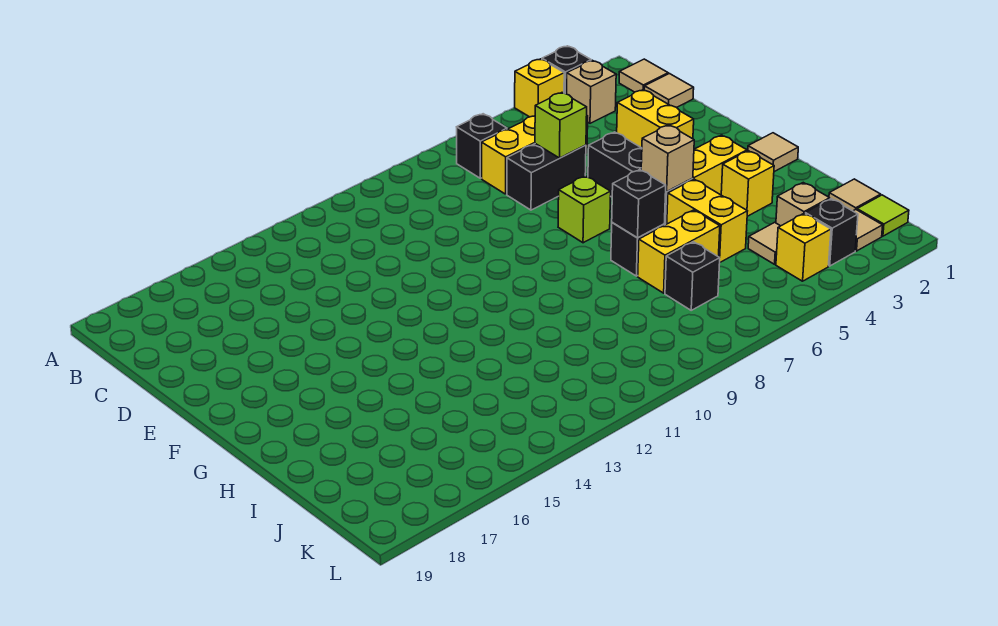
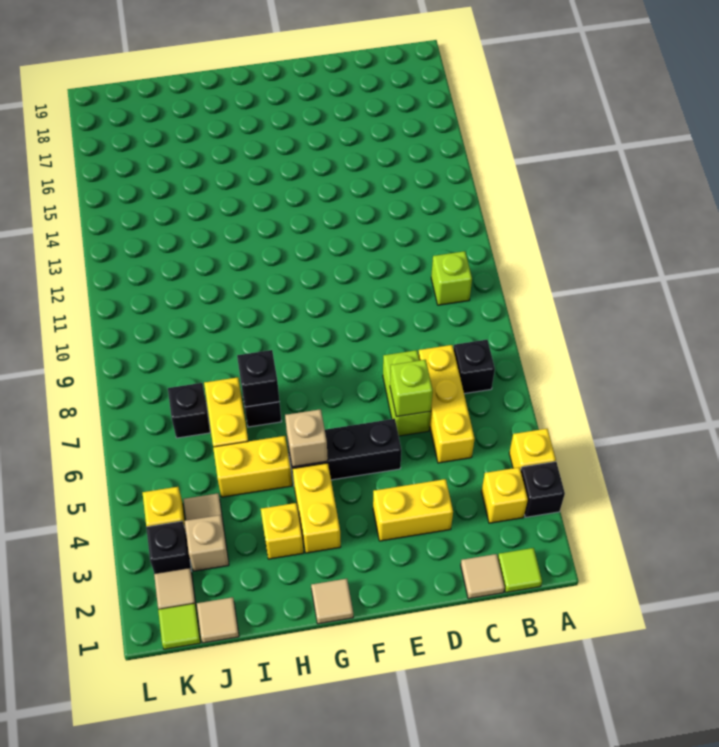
tan tile B1 level 1 -> lime tile B1 level 1
tan brick B3 level 1 -> yellow brick B3 level 1
black brick D6:D7 level 1 -> lime brick D6:D7 level 1
lime brick F7 level 1 -> lime brick B10 level 1

